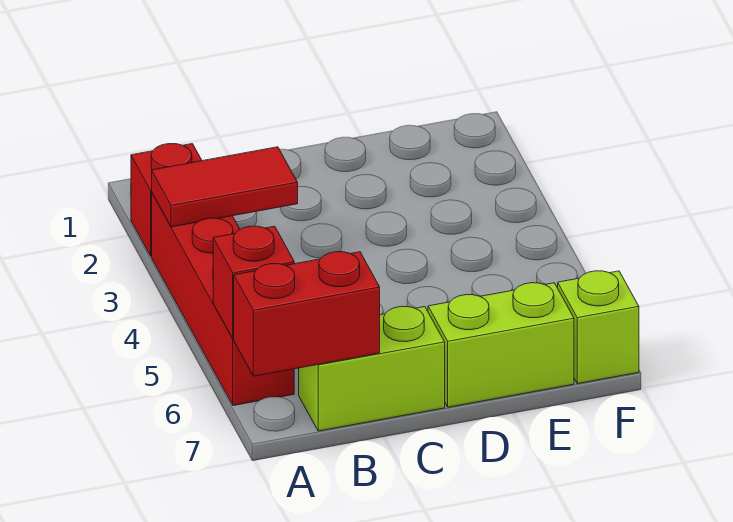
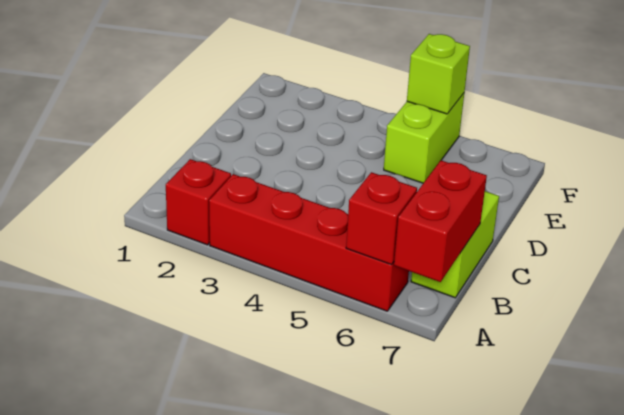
red tile A3:B3 level 2 -> none
lime brick D7:E7 level 1 -> lime brick E5:F5 level 1
lime brick F7 level 1 -> lime brick F5 level 2

